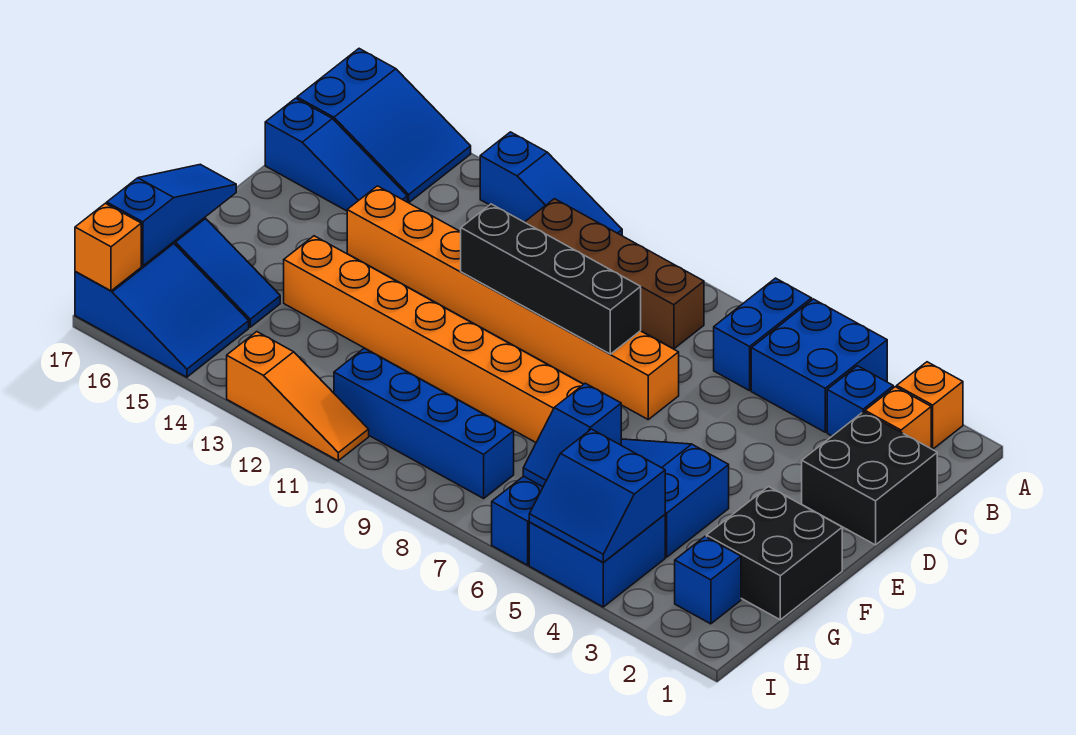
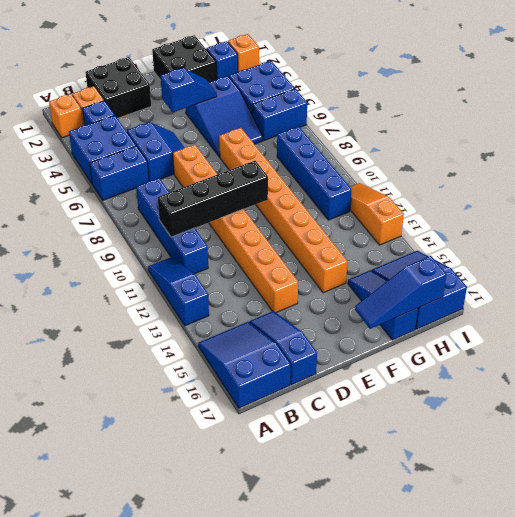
brown brick B8:B11 level 1 -> blue brick B8:B11 level 1
black brick D8:D11 level 2 -> black brick B10:E10 level 2
blue slope G6:H6 level 2 top G -> blue slope E4:F4 level 2 top E
blue slope H4:I5 level 2 top H -> blue slope C5:D6 level 1 top C
orange brick I17 level 2 -> orange brick I2 level 1

